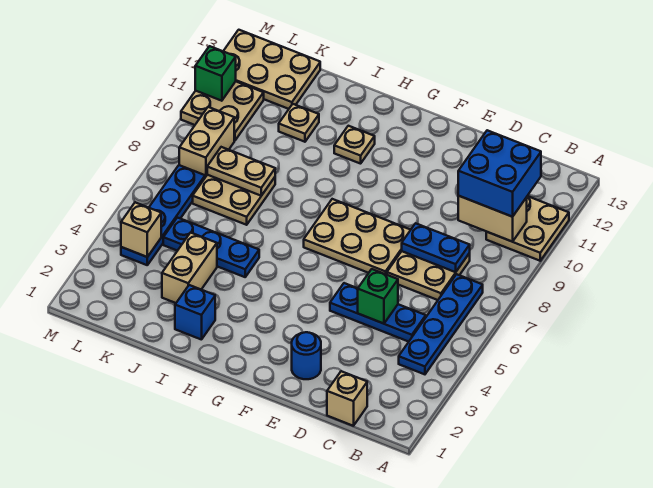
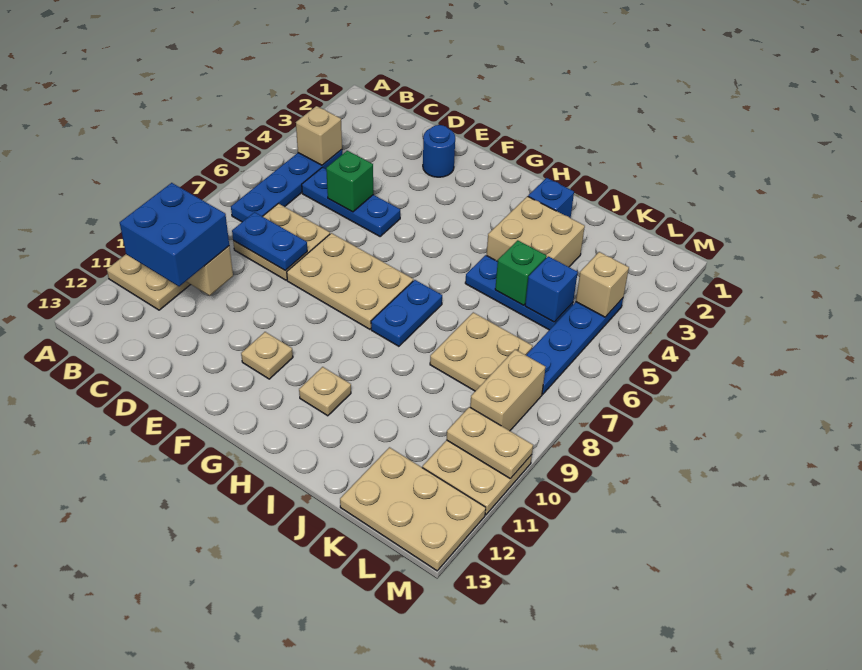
tan brick C1 level 1 -> tan brick B4 level 2
none -> blue plate H7:H8 level 1
tan brick J3:J4 level 1 -> tan brick I3:J4 level 1
tan plate J8:K8 level 2 -> tan plate L10:M10 level 2
tan plate J11 level 1 -> tan plate F11 level 1
none -> blue brick K5 level 2
green brick M11 level 2 -> green brick J5 level 2

